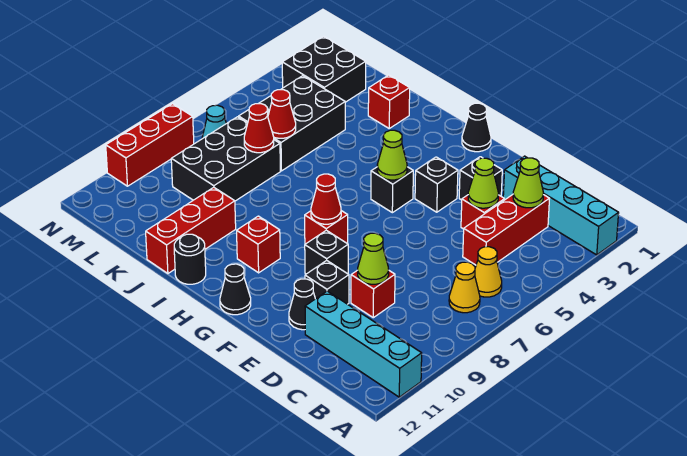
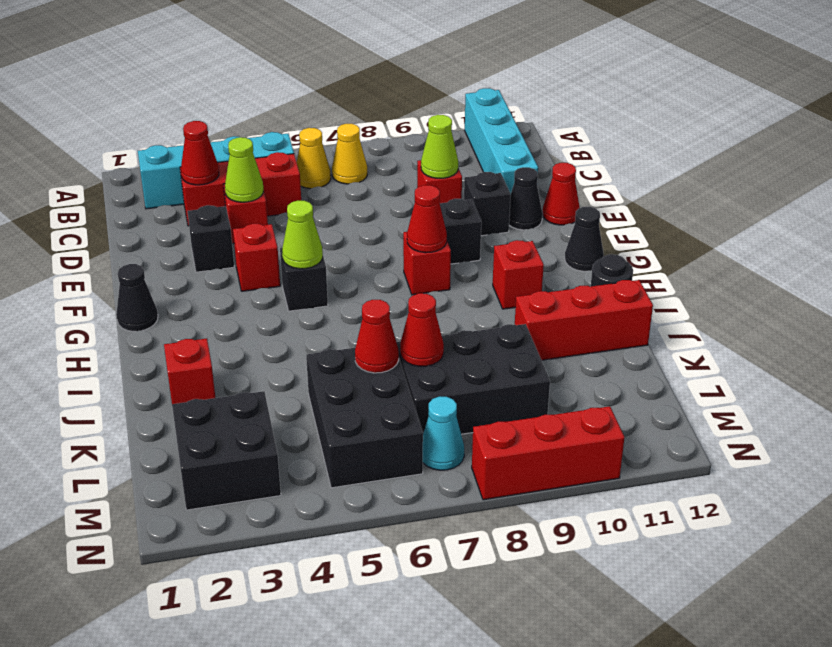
cyan brick A2:D2 level 1 -> cyan brick B2:B5 level 1
lime cone C3 level 2 -> red cone C3 level 2
none -> red cone E12 level 1
black brick F4 level 1 -> red brick F4 level 1
black brick K4:L6 level 1 -> black brick K5:M6 level 1

